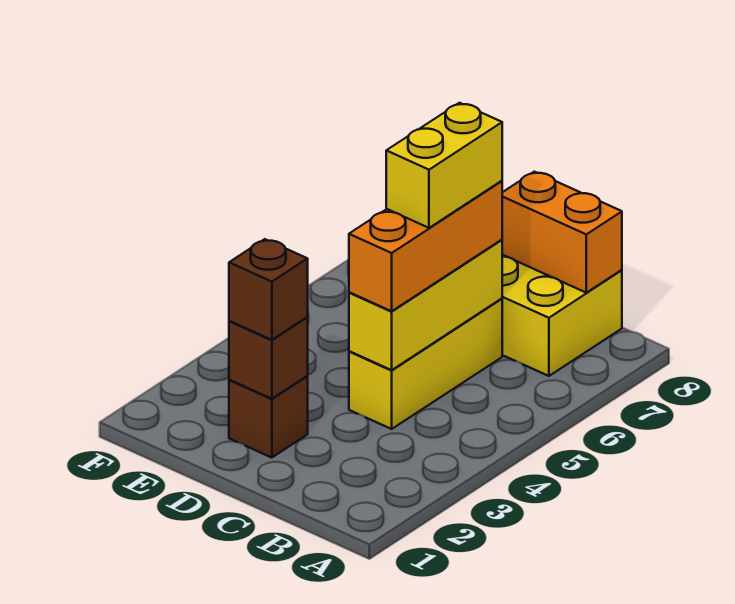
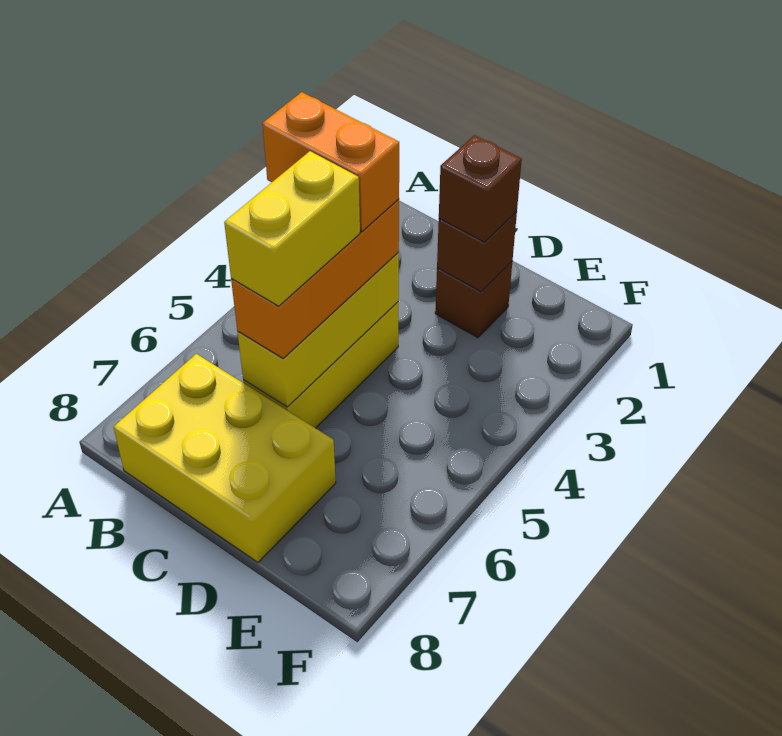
orange brick B8:C8 level 2 -> orange brick B4:C4 level 4

